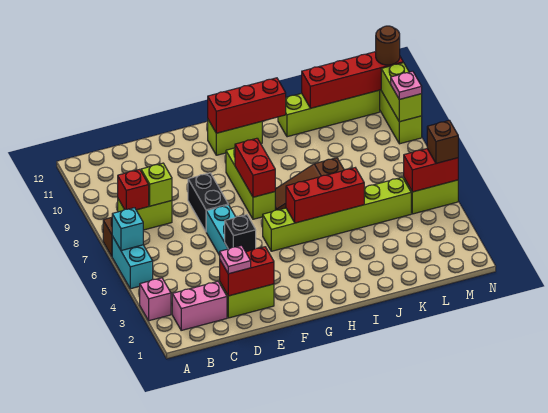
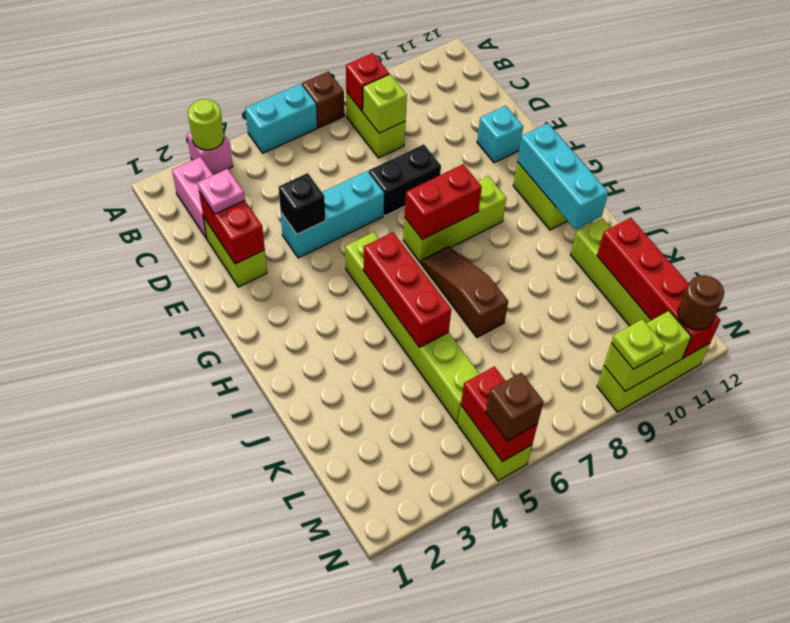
none -> lime round brick A3 level 2
cyan brick A6 level 2 -> cyan brick E11 level 1
red brick G11:I11 level 2 -> cyan brick G11:I11 level 2
pink plate N9 level 3 -> lime plate N9 level 3

